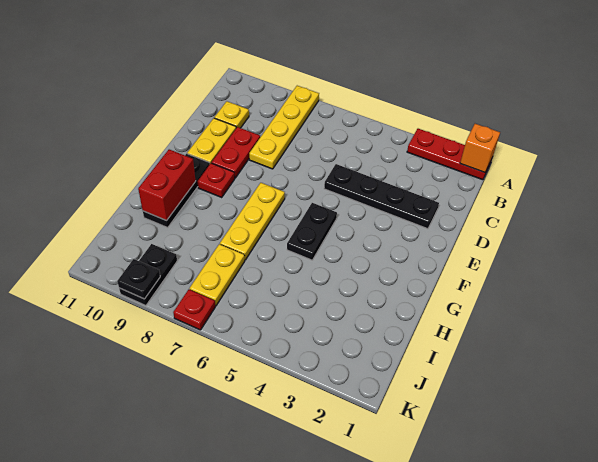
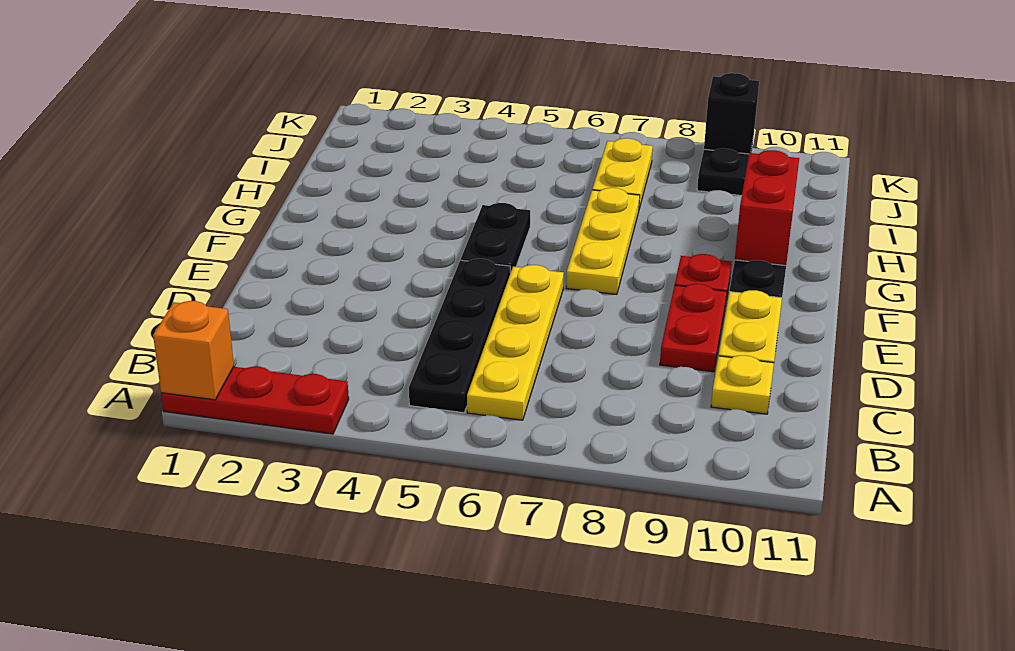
yellow plate A8:D8 level 1 -> yellow plate B6:E6 level 1
black plate D2:D5 level 1 -> black plate B5:E5 level 1
red plate K7 level 1 -> none
black plate K9 level 2 -> black brick K9 level 2

